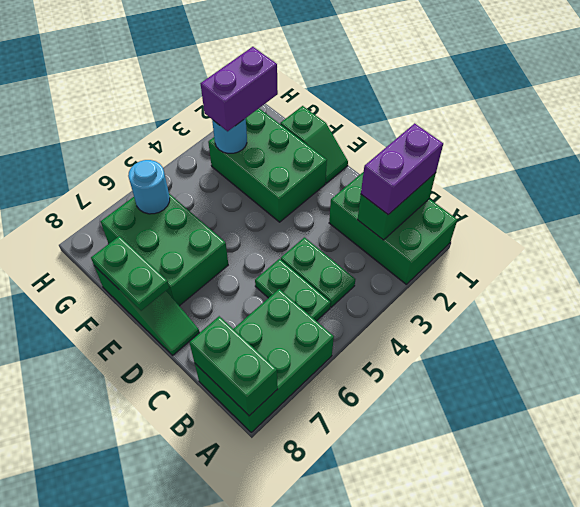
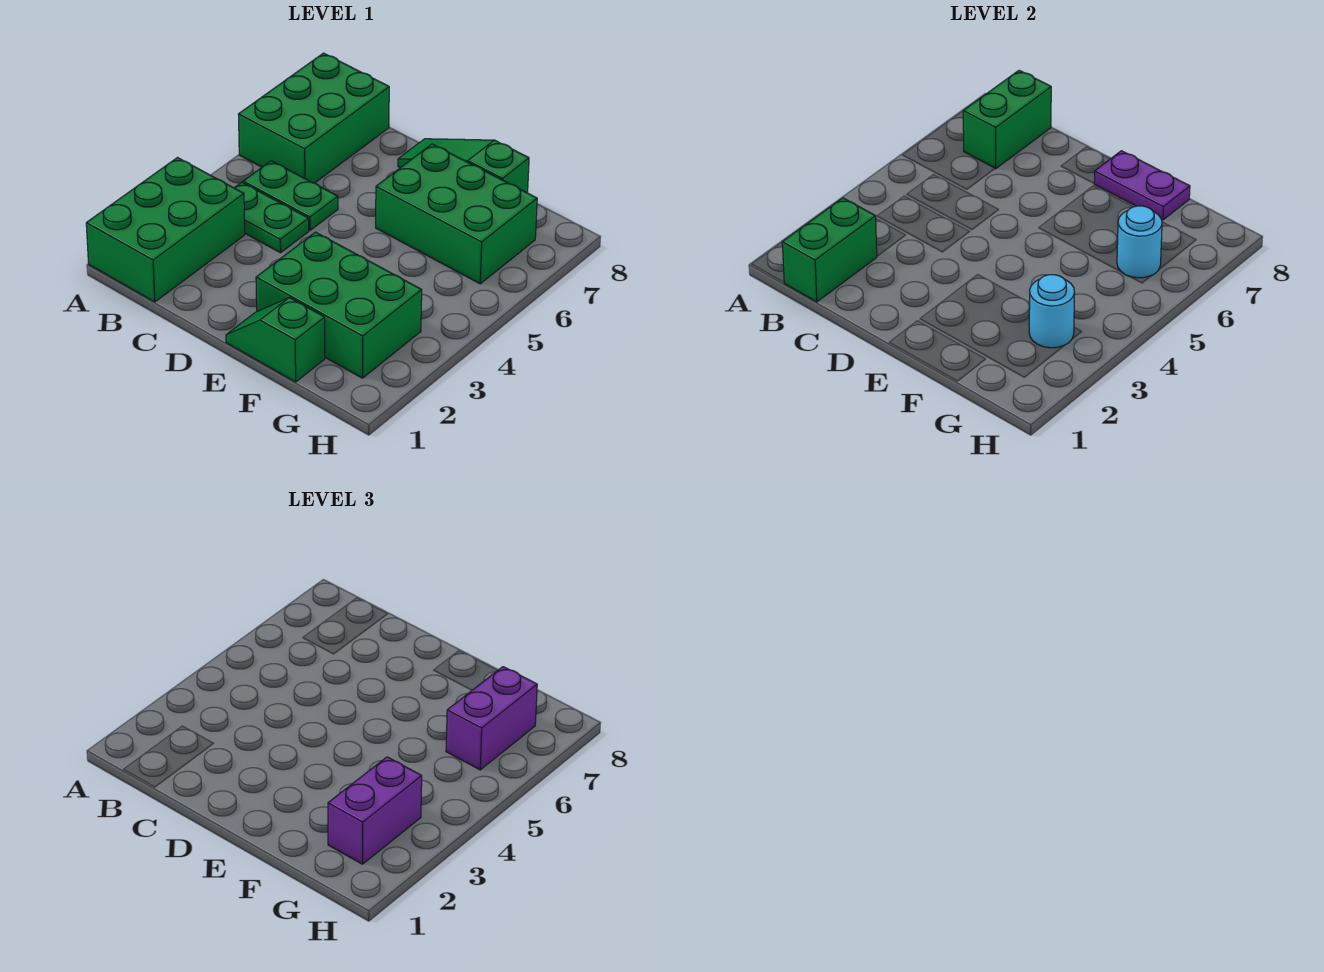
green brick A1:C2 level 1 -> green brick A1:B3 level 1
green brick A8:B8 level 2 -> green brick B7:B8 level 2
purple brick B1:B2 level 3 -> purple brick G6:G7 level 3
green plate E8:F8 level 2 -> purple plate E8:F8 level 2

